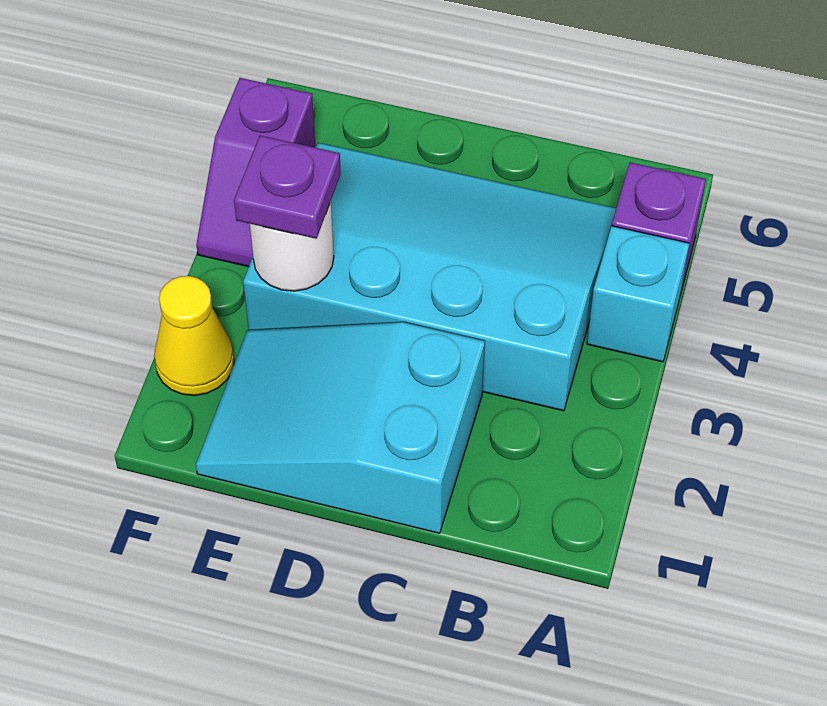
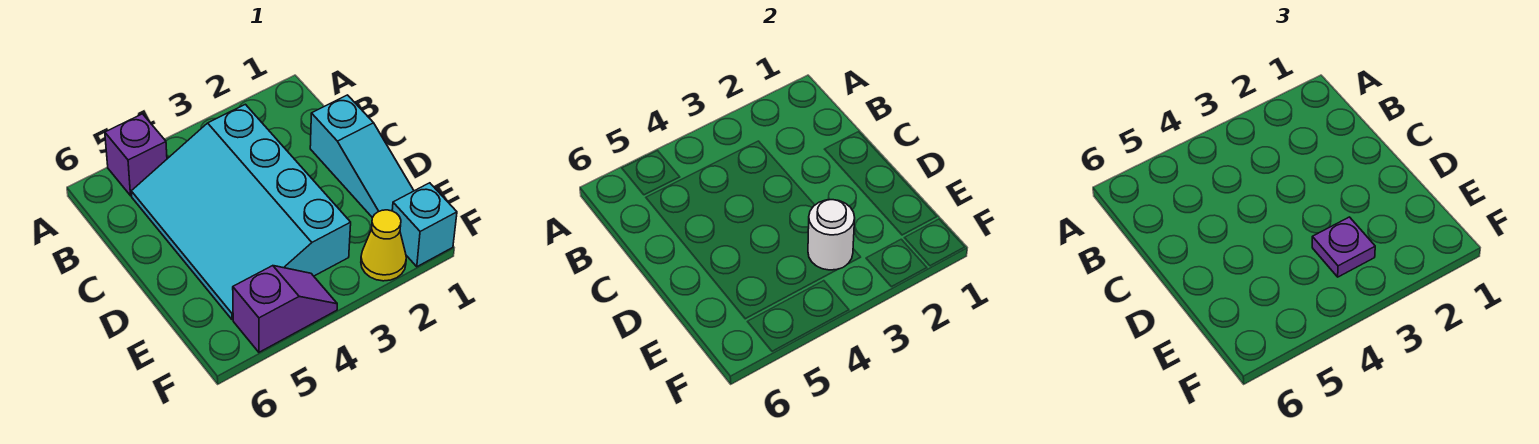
cyan brick A4 level 1 -> cyan brick F1 level 1
cyan slope C1:E2 level 1 top C -> cyan slope C1:E1 level 1 top C

